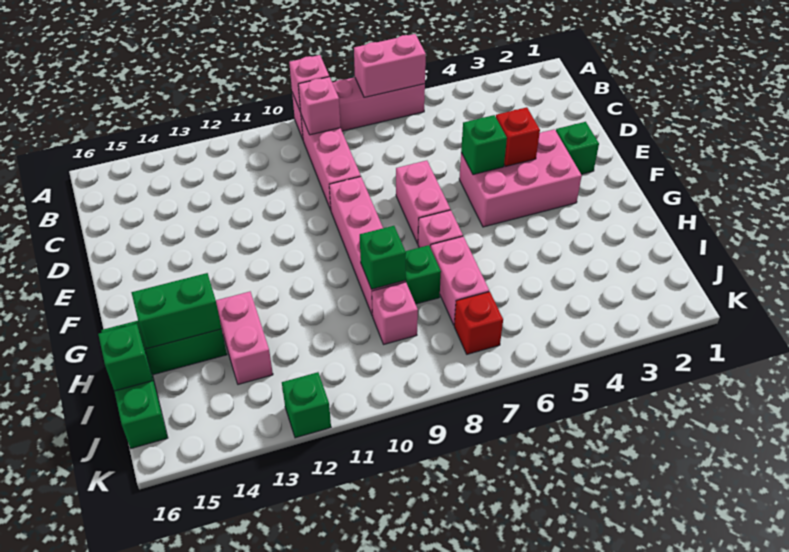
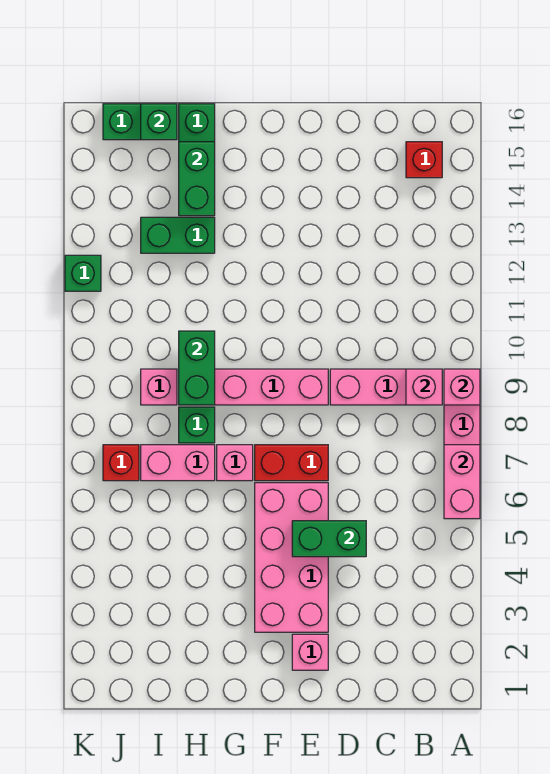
green brick E2 level 1 -> pink brick E2 level 1
pink brick E3:F5 level 1 -> pink brick E3:F6 level 1
red brick E4 level 2 -> red brick B15 level 1
green brick E5 level 2 -> green brick D5:E5 level 2
pink brick E7:F7 level 1 -> red brick E7:F7 level 1
green brick H9 level 2 -> green brick H9:H10 level 2
pink brick H13:I13 level 1 -> green brick H13:I13 level 1

